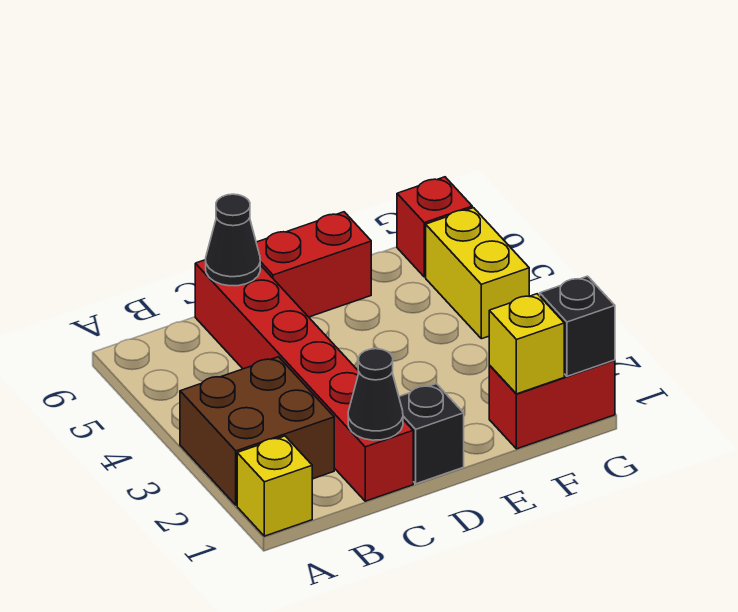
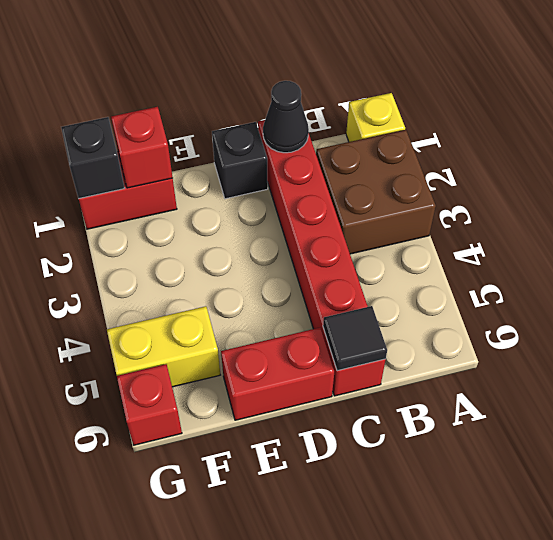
black cone C6 level 2 -> black tile C6 level 2
yellow brick F1 level 2 -> red brick F1 level 2
yellow brick G4:G5 level 1 -> yellow brick F5:G5 level 1

